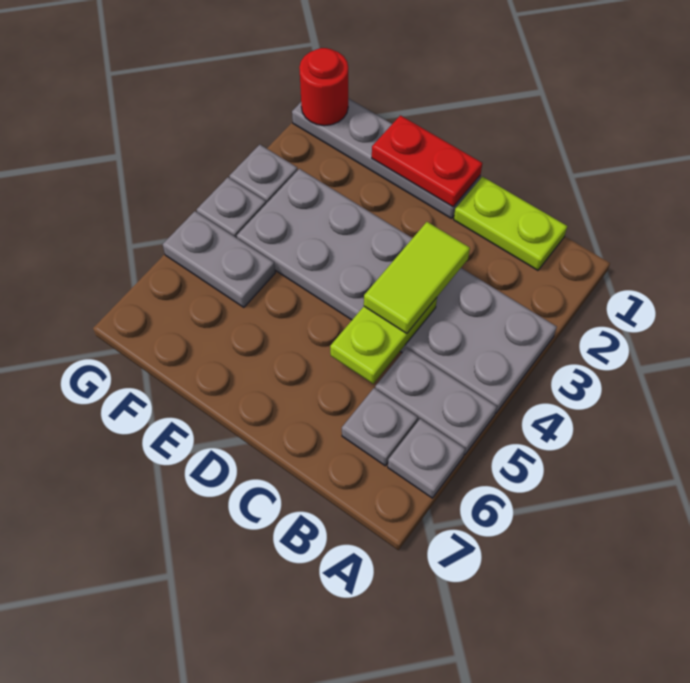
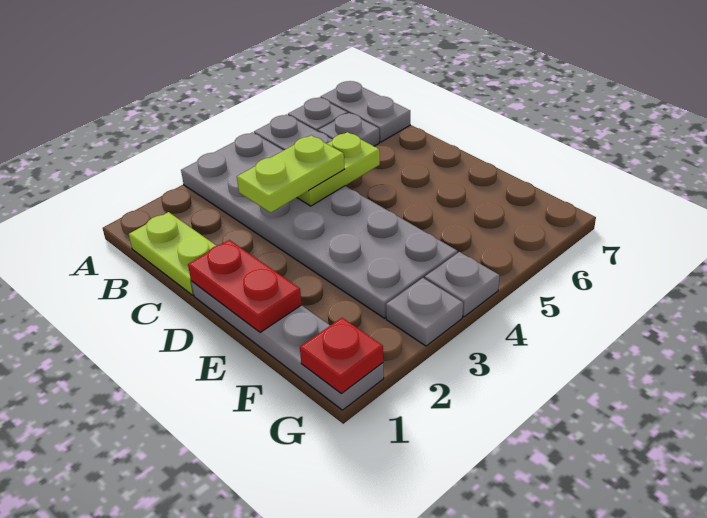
lime tile C3:C4 level 3 -> lime plate C3:C4 level 3
grey plate F5:G5 level 1 -> grey plate A7:B7 level 1
red round brick G1 level 2 -> red plate G1 level 2

